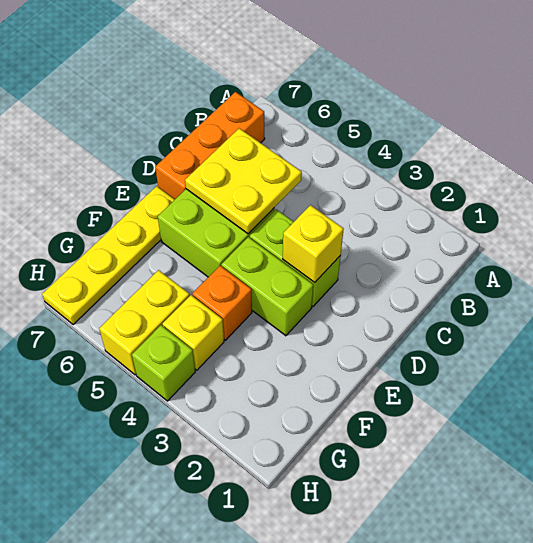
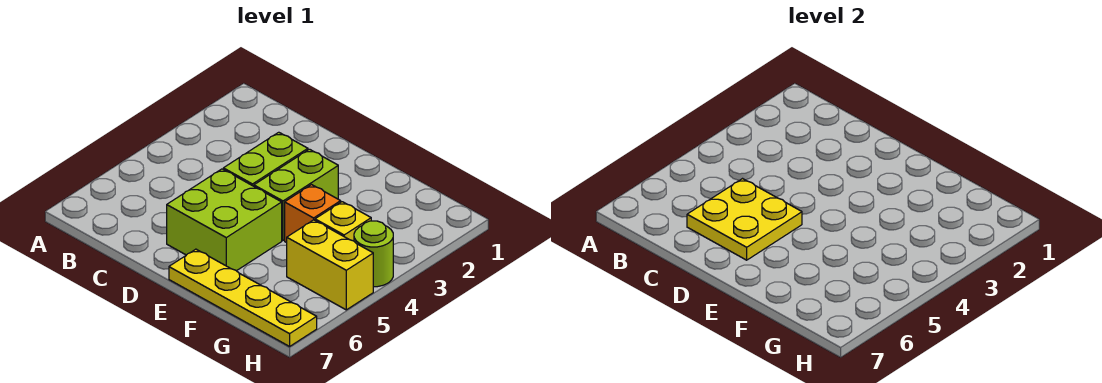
orange brick B7:D7 level 1 -> none
yellow brick D3 level 2 -> none
lime brick H4 level 1 -> lime round brick H4 level 1

